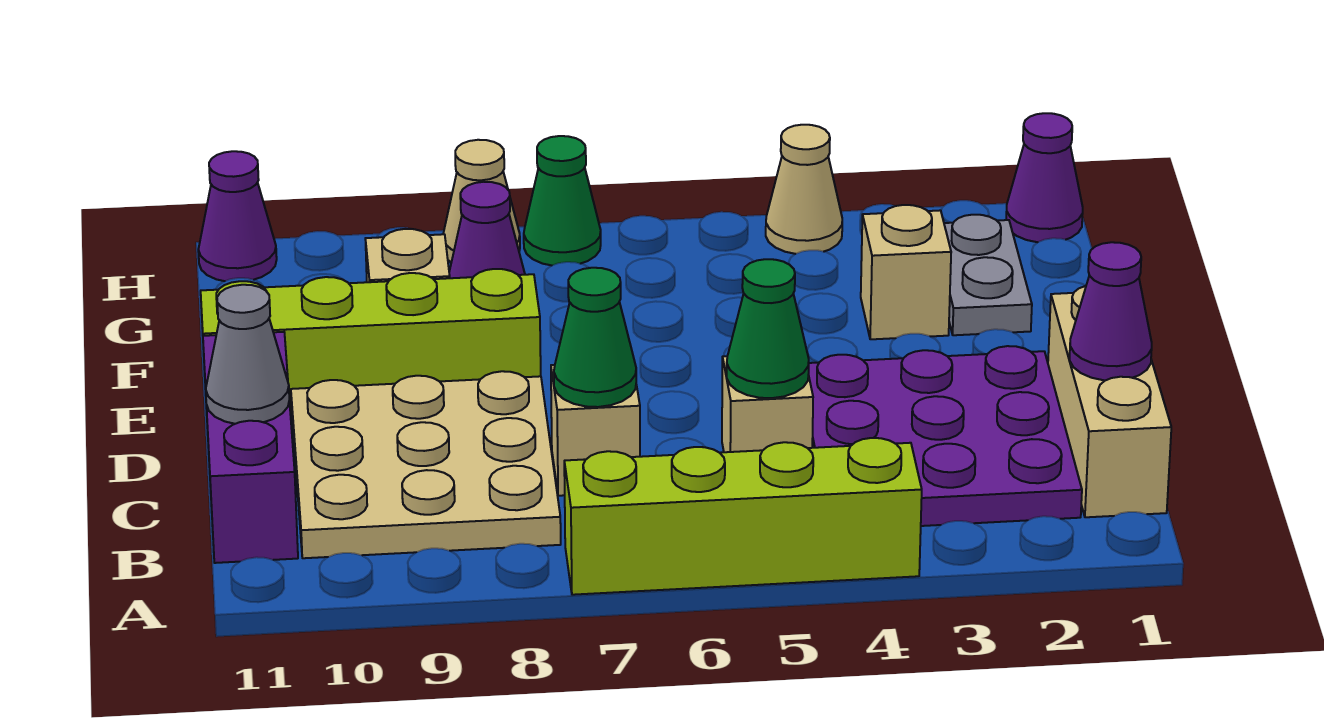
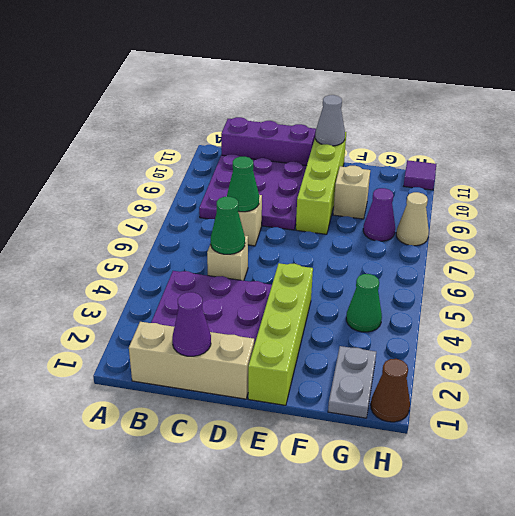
lime brick A4:A7 level 1 -> lime brick E1:E4 level 1
tan plate B8:D10 level 1 -> purple plate B8:D10 level 1
grey cone C11 level 2 -> grey cone E11 level 2
grey plate F2:G2 level 1 -> grey plate G1:G2 level 1
tan brick F3 level 1 -> none
purple cone H1 level 1 -> brown cone H1 level 1
tan cone H4 level 1 -> none
green cone H7 level 1 -> green cone G4 level 1
purple cone H11 level 1 -> purple tile H11 level 1

